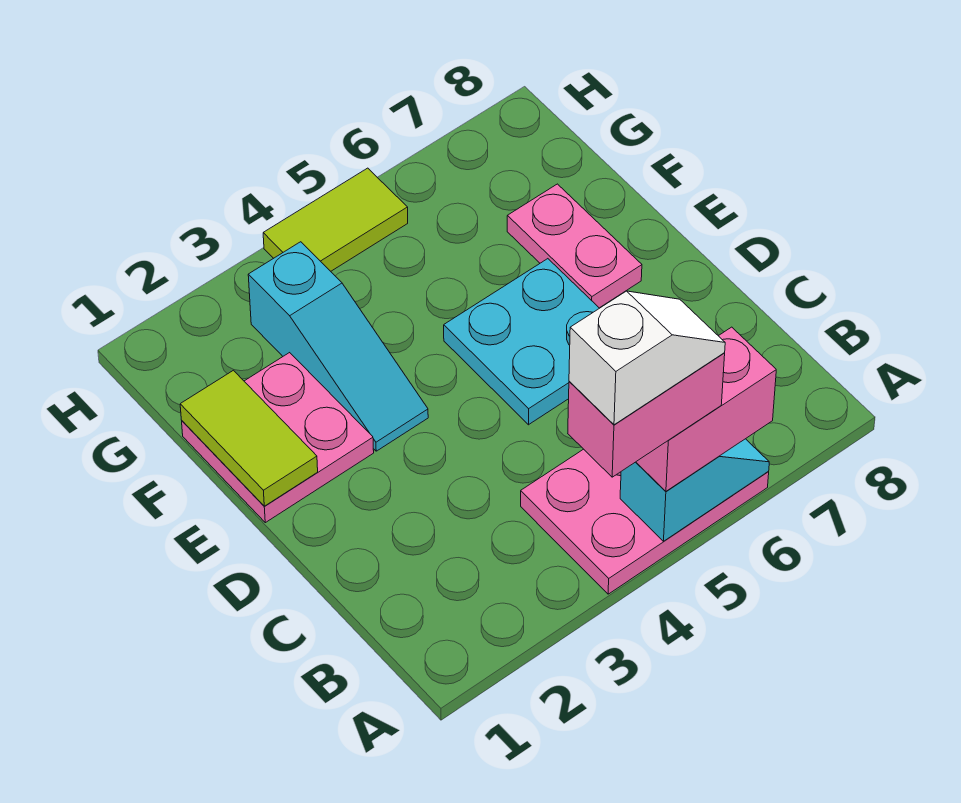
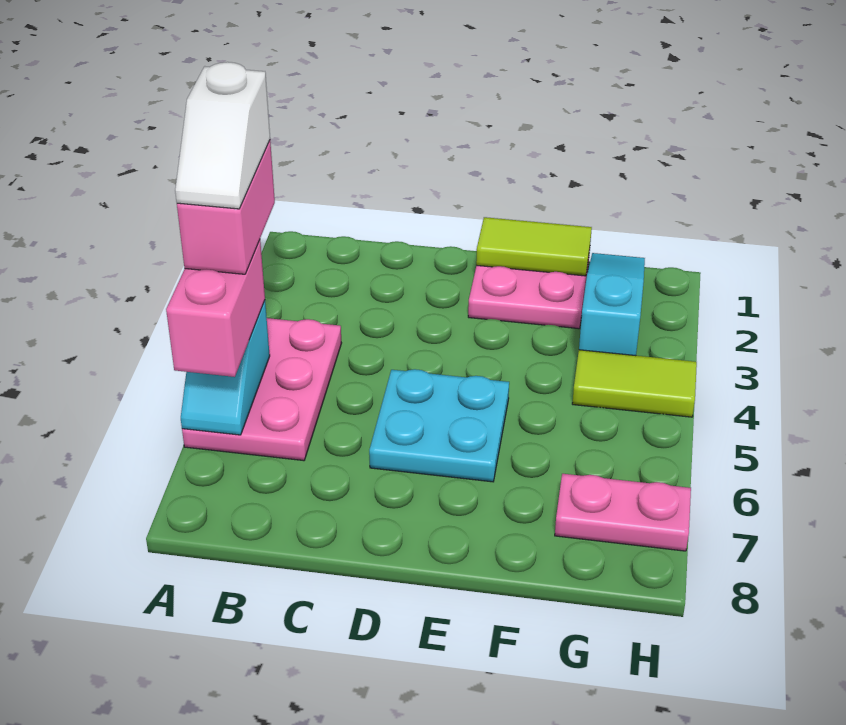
cyan slope E3:G3 level 1 top G -> cyan slope G1:G3 level 1 top 3
pink plate E7:F7 level 1 -> pink plate G7:H7 level 1
lime tile H4:H5 level 1 -> lime tile G4:H4 level 1

